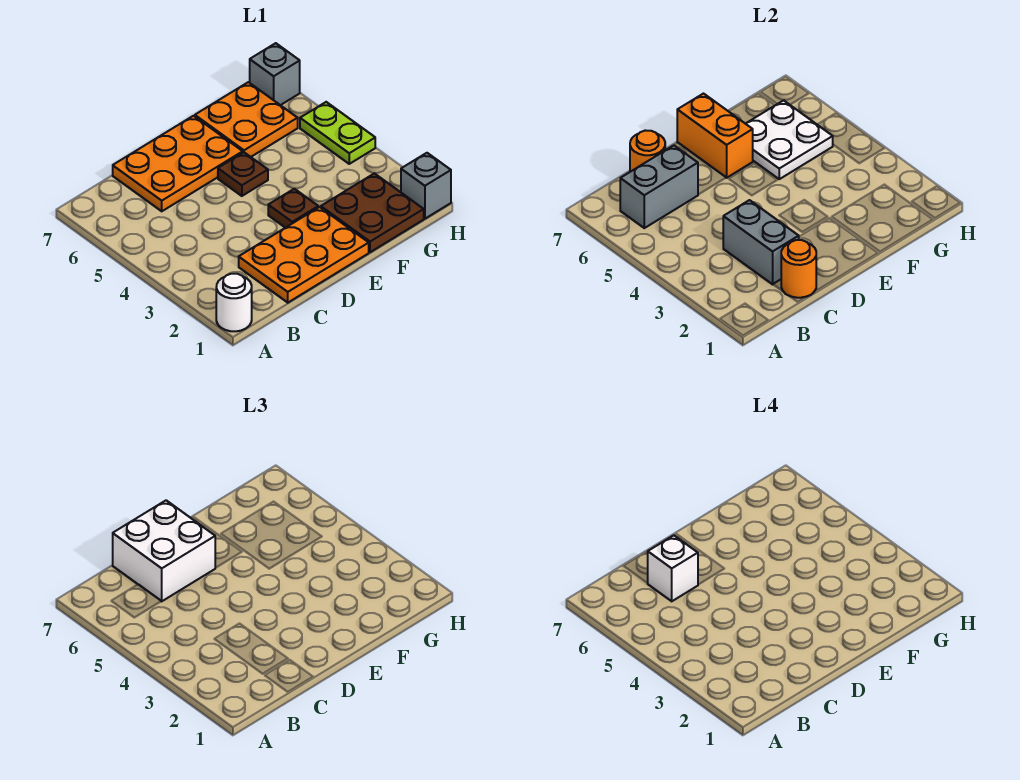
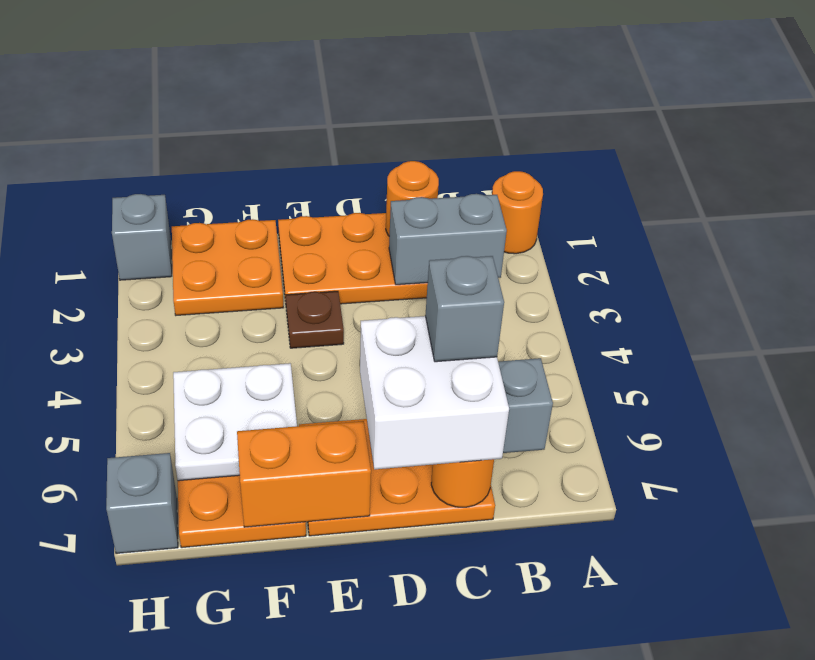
white round brick A1 level 1 -> orange round brick A1 level 1
grey brick C2:C3 level 2 -> grey brick B2:C2 level 2
white brick C6 level 4 -> grey brick C6 level 4
brown plate E5 level 1 -> none
orange brick E6:E7 level 2 -> orange brick E7:F7 level 2
brown plate F1:G2 level 1 -> orange plate F1:G2 level 1
lime plate H4:H5 level 1 -> none

